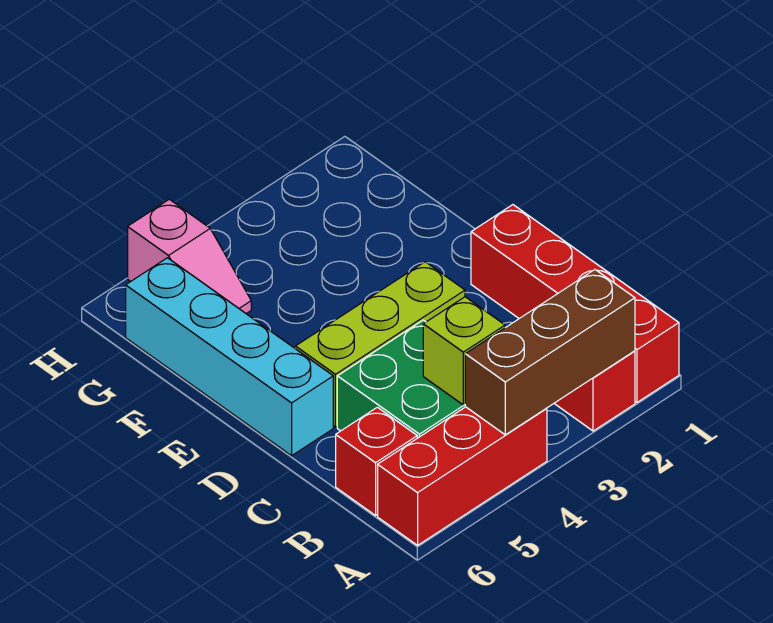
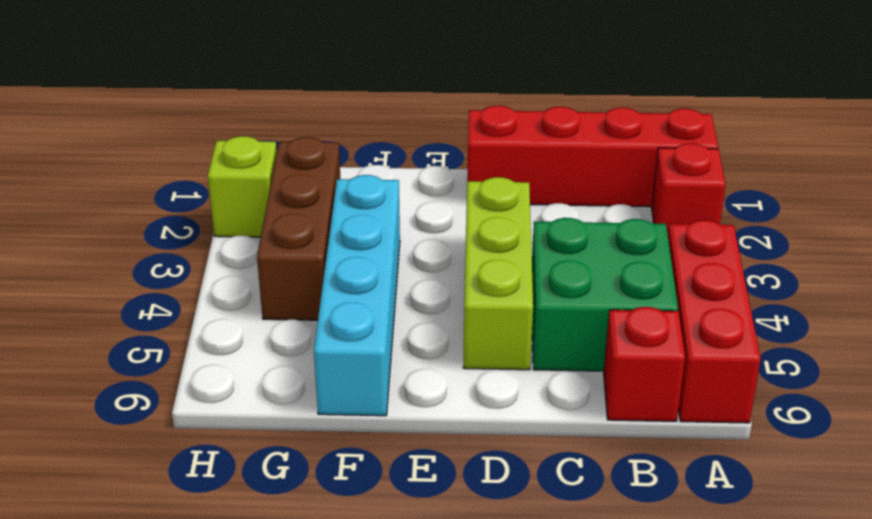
brown brick A2:A4 level 2 -> brown brick G2:G4 level 1
lime brick B4 level 2 -> lime brick H2 level 1
cyan brick D6:G6 level 1 -> cyan brick F3:F6 level 1
pink slope G5:H5 level 1 top H -> none

